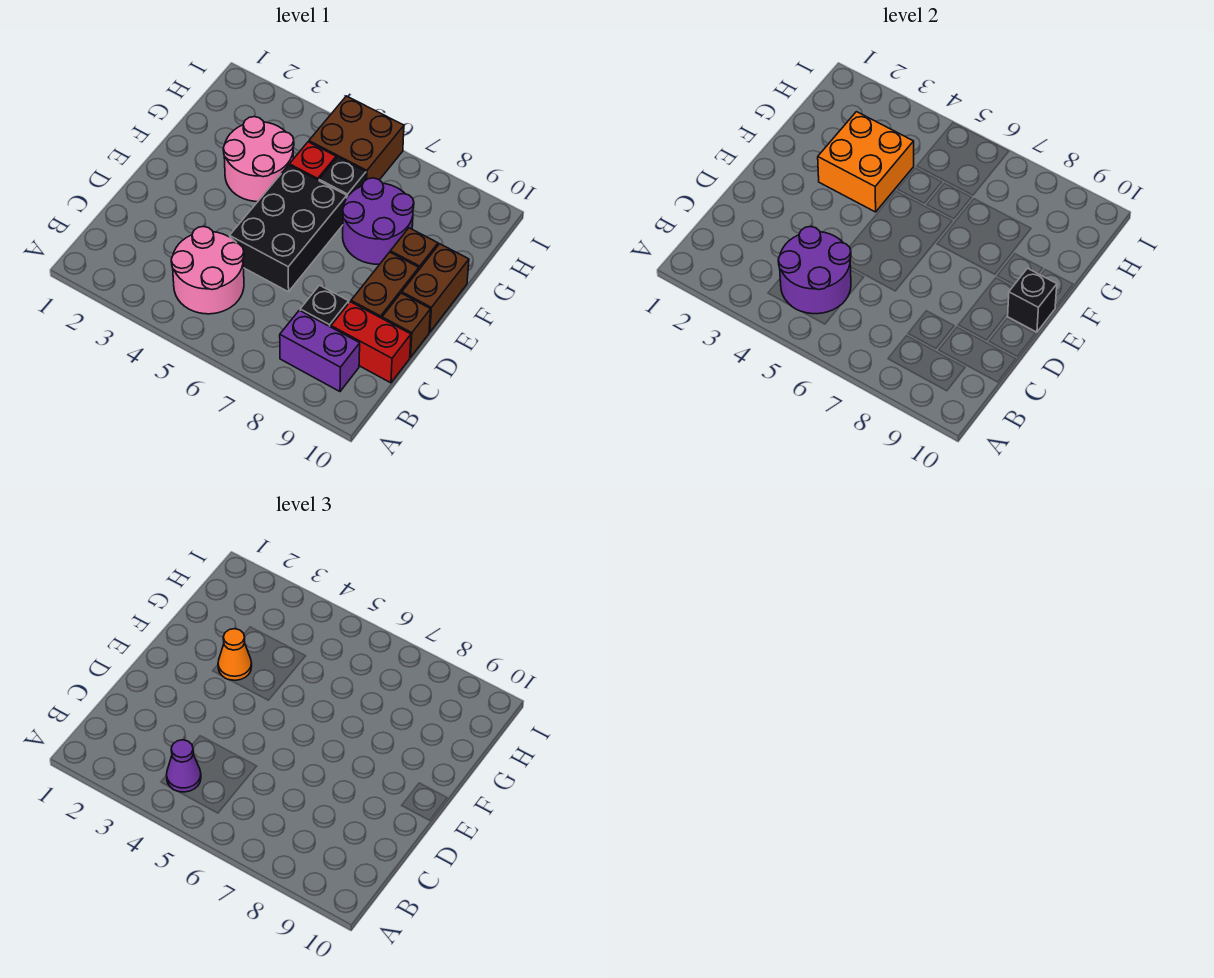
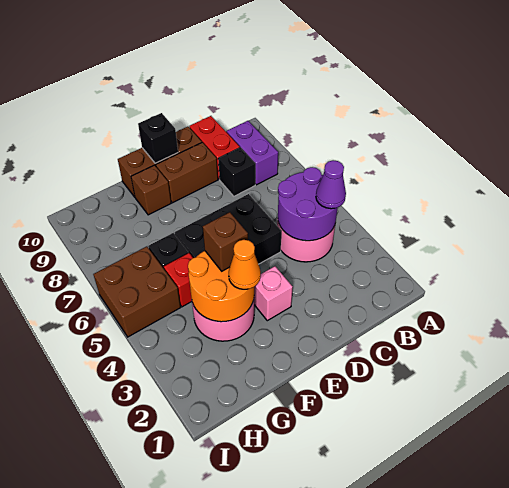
none -> pink brick E3 level 1
orange brick F3:G4 level 2 -> orange round brick F3:G4 level 2
none -> brown brick F4 level 3
purple round brick F7:G8 level 1 -> none

